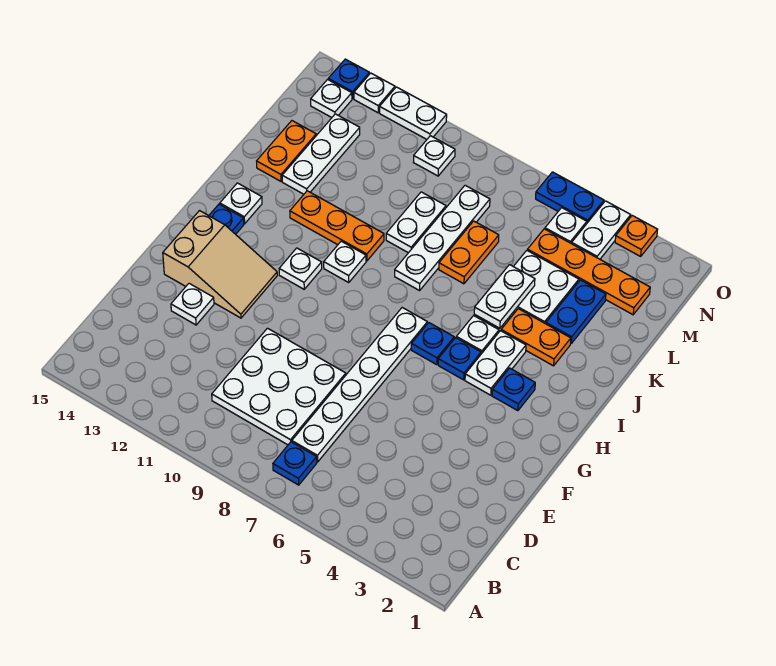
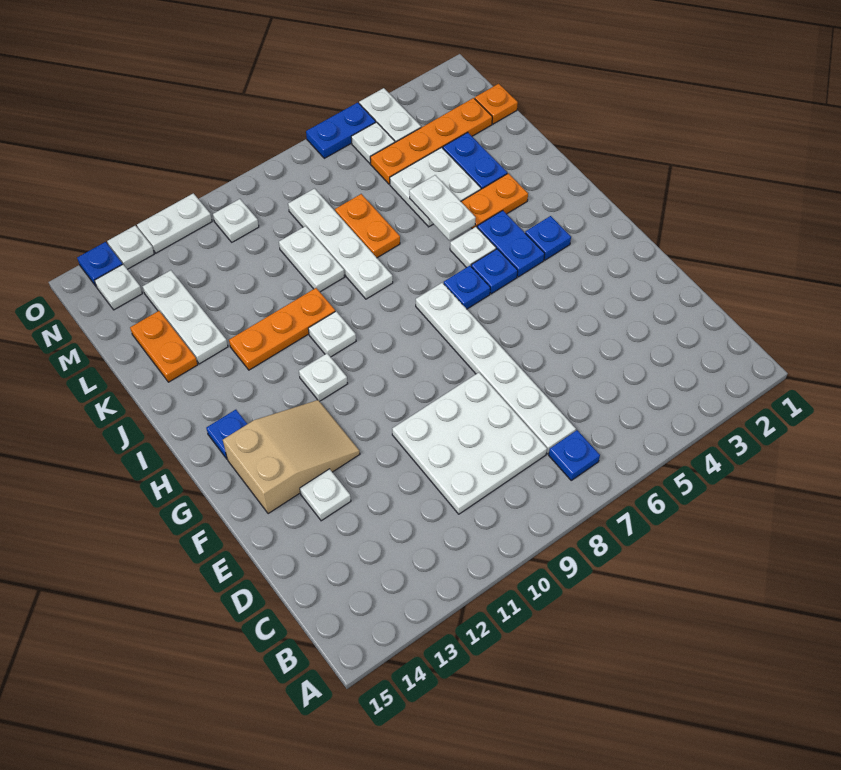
white plate H4:I4 level 1 -> blue plate H4:I4 level 1
white plate I14 level 1 -> none
orange plate O3 level 1 -> orange plate M1 level 1

